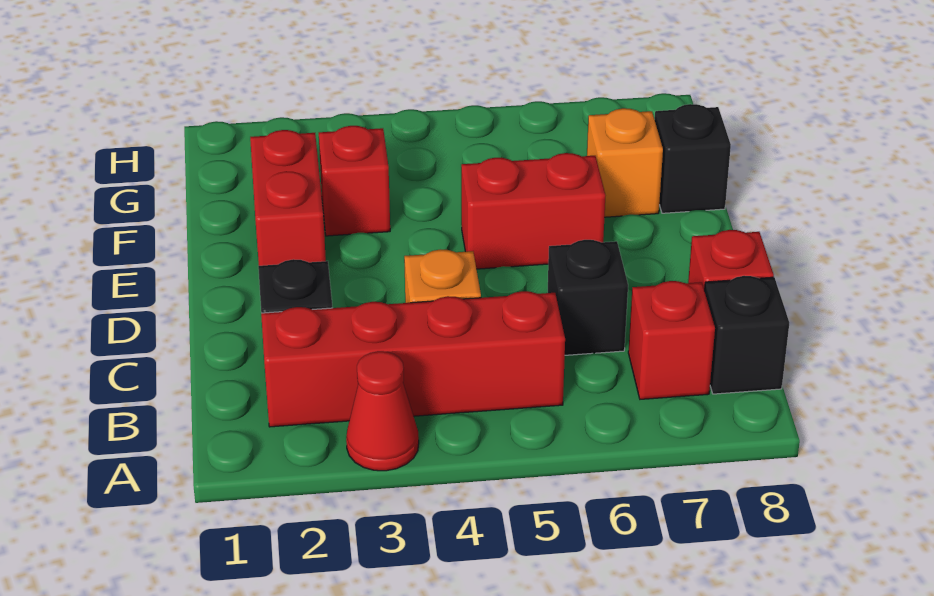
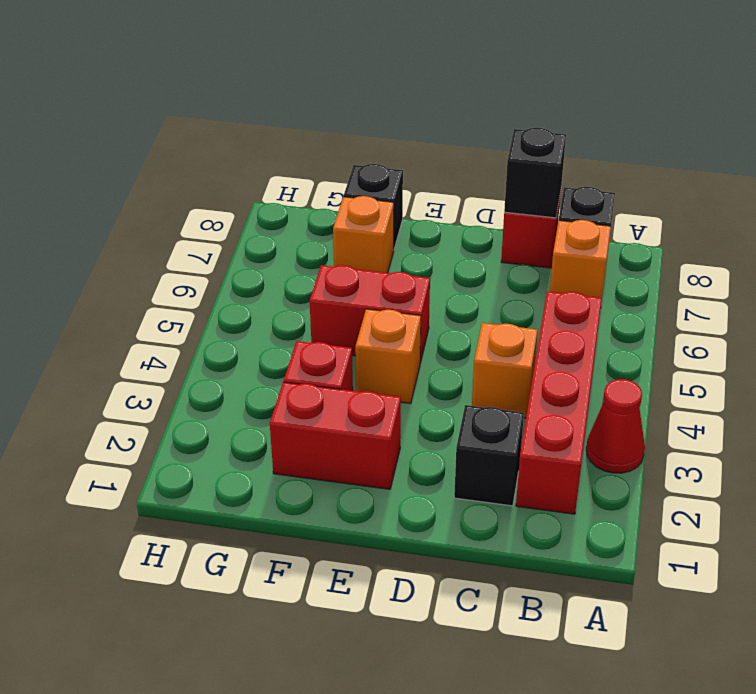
red brick B7 level 1 -> orange brick B7 level 1
black brick C6 level 1 -> black brick C8 level 2
none -> orange brick E4 level 1
red brick E5:E6 level 1 -> red brick E5:F5 level 1

